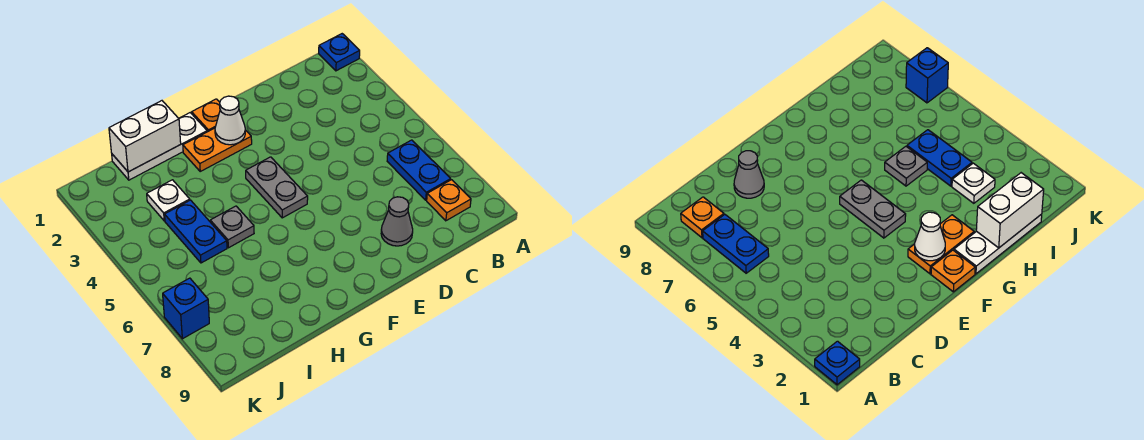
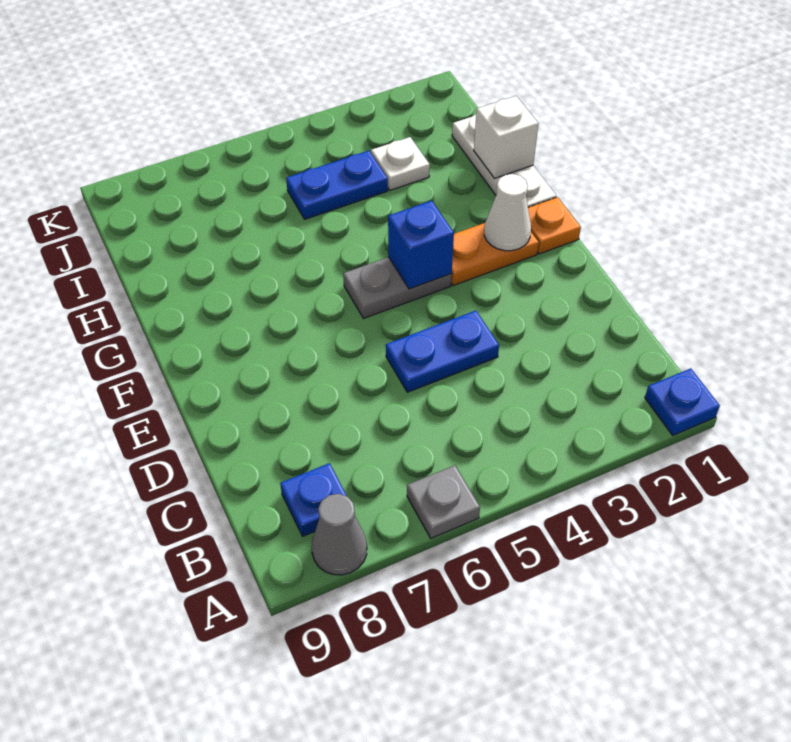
blue plate B6:B7 level 1 -> blue plate D4:D5 level 1
orange plate B8 level 1 -> blue plate B8 level 1
grey cone D8 level 1 -> grey cone A8 level 1
orange plate F2:G2 level 1 -> orange plate F2:F3 level 1
white brick H1:I1 level 2 -> white brick H1 level 2
grey plate H5 level 1 -> grey plate A6 level 1
blue brick K7 level 1 -> blue brick F4 level 2

